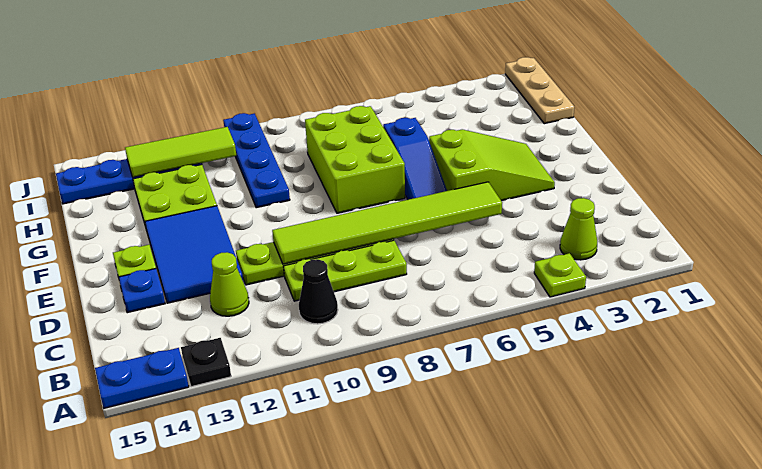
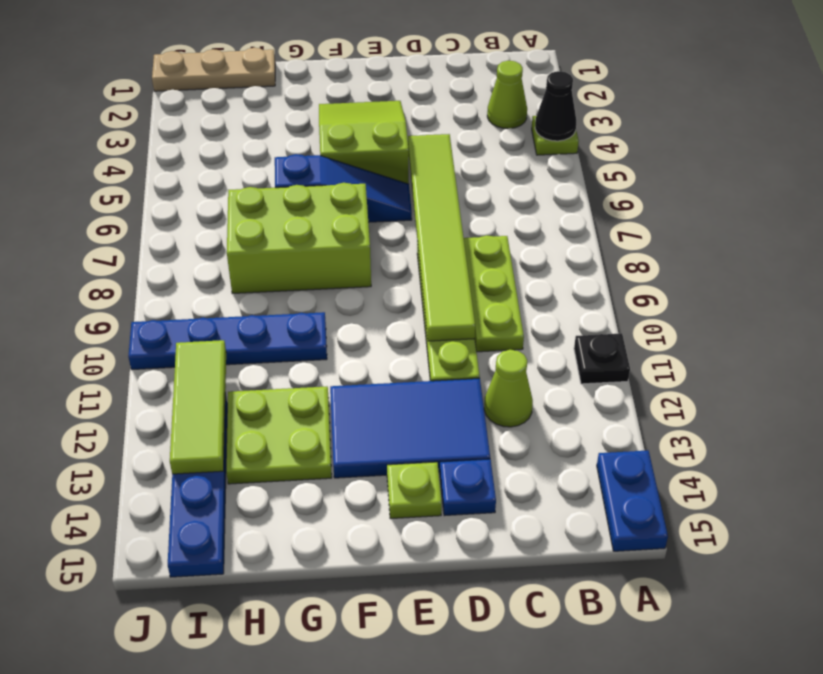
black plate A13 level 1 -> black plate A11 level 1
black cone B10 level 1 -> black cone A4 level 2

